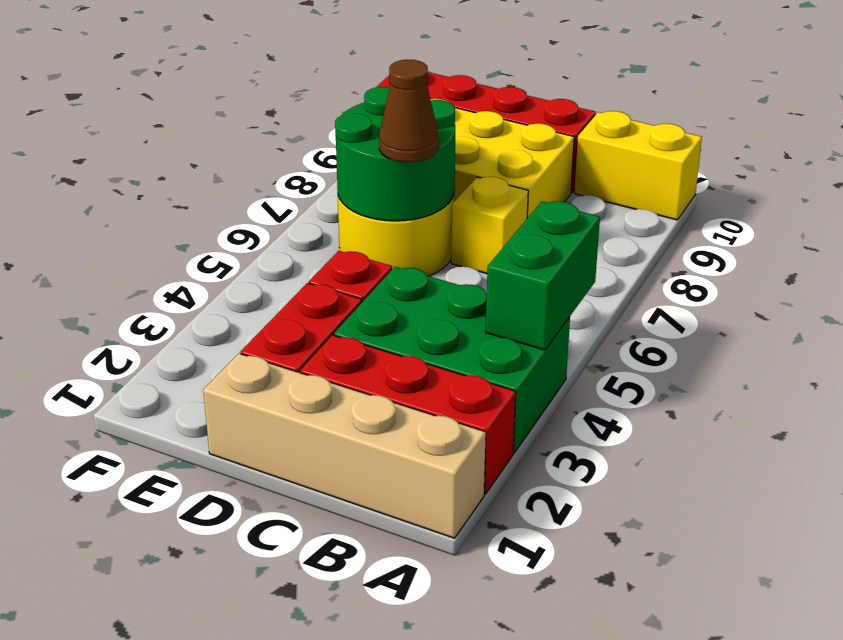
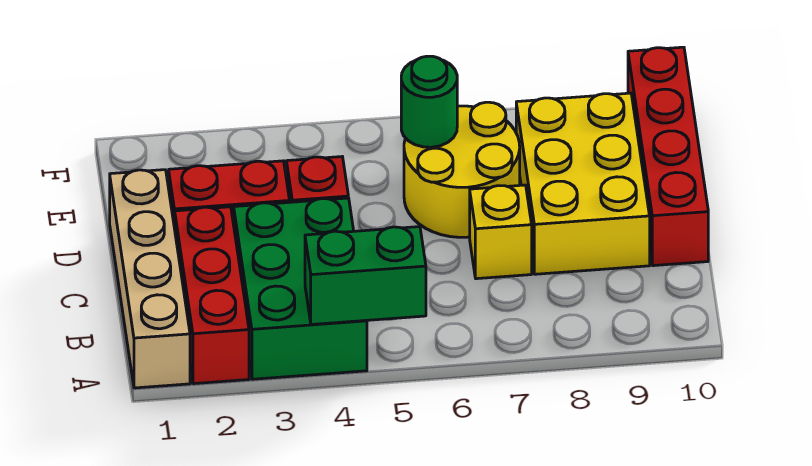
yellow brick A10:B10 level 1 -> none
green round brick D6:E7 level 2 -> green round brick E6 level 2
brown cone D6 level 3 -> none

